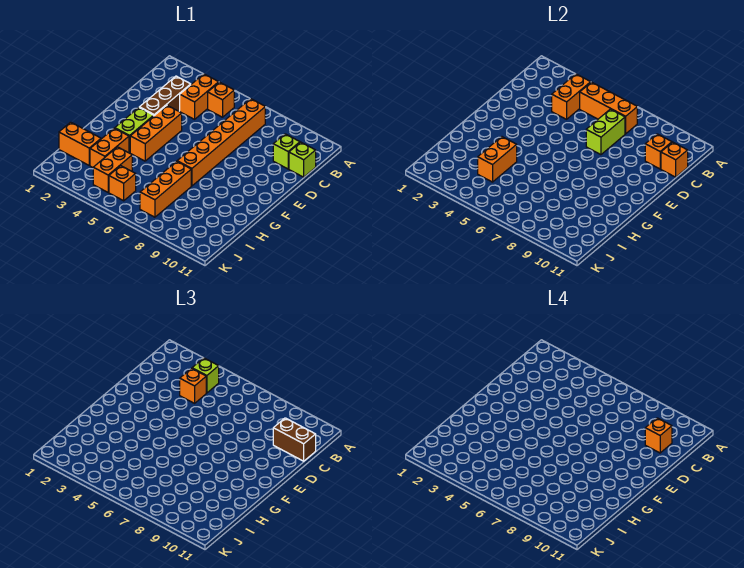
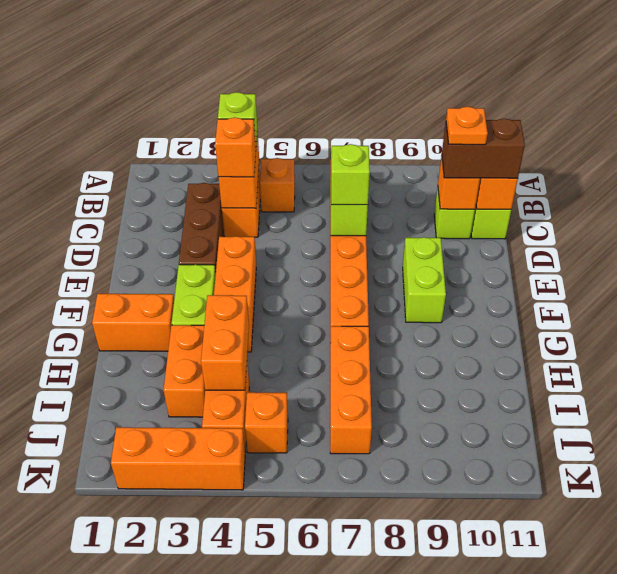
orange brick B5:B7 level 2 -> orange brick K2:K4 level 1
orange brick C10 level 4 -> orange plate C10 level 4
none -> lime brick D7 level 3
none -> lime brick E9:F9 level 1
orange brick I1:I2 level 1 -> orange brick G1:G2 level 1

